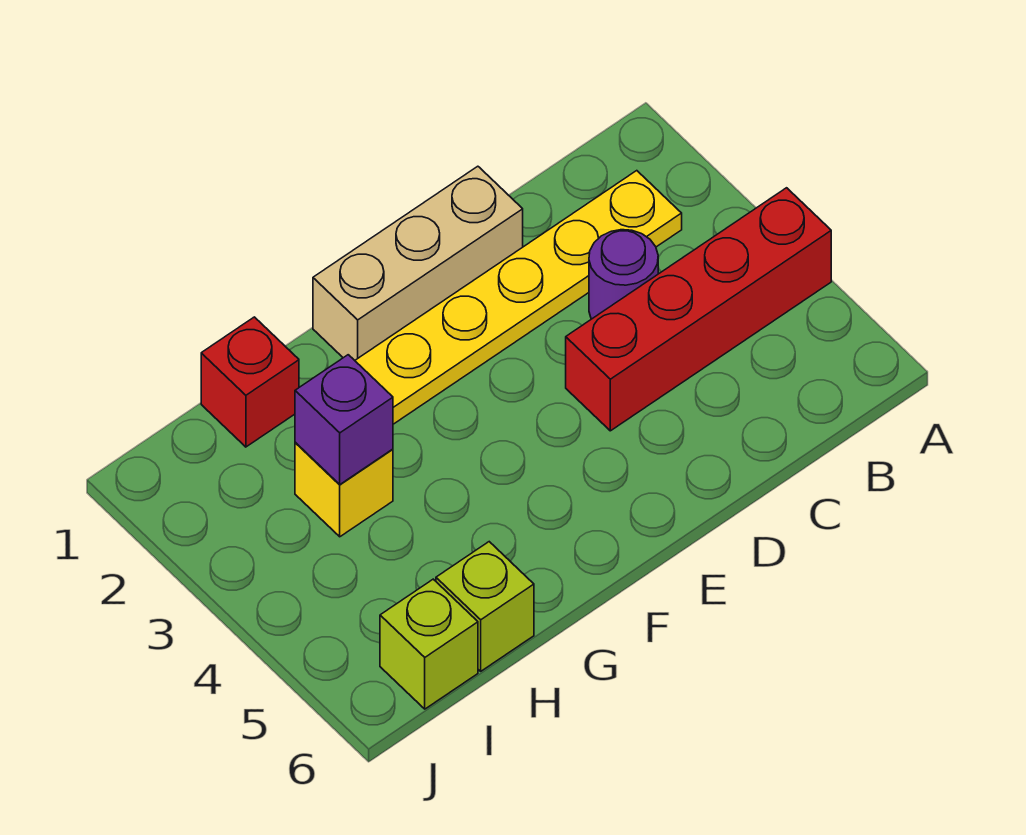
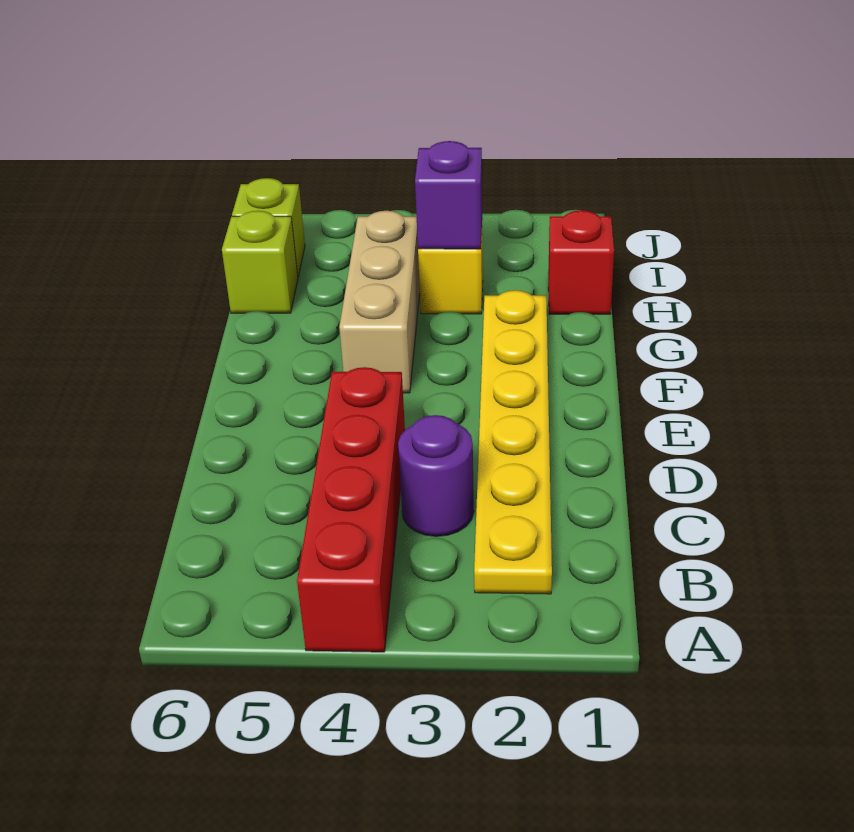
tan brick D1:F1 level 1 -> tan brick F4:H4 level 1

